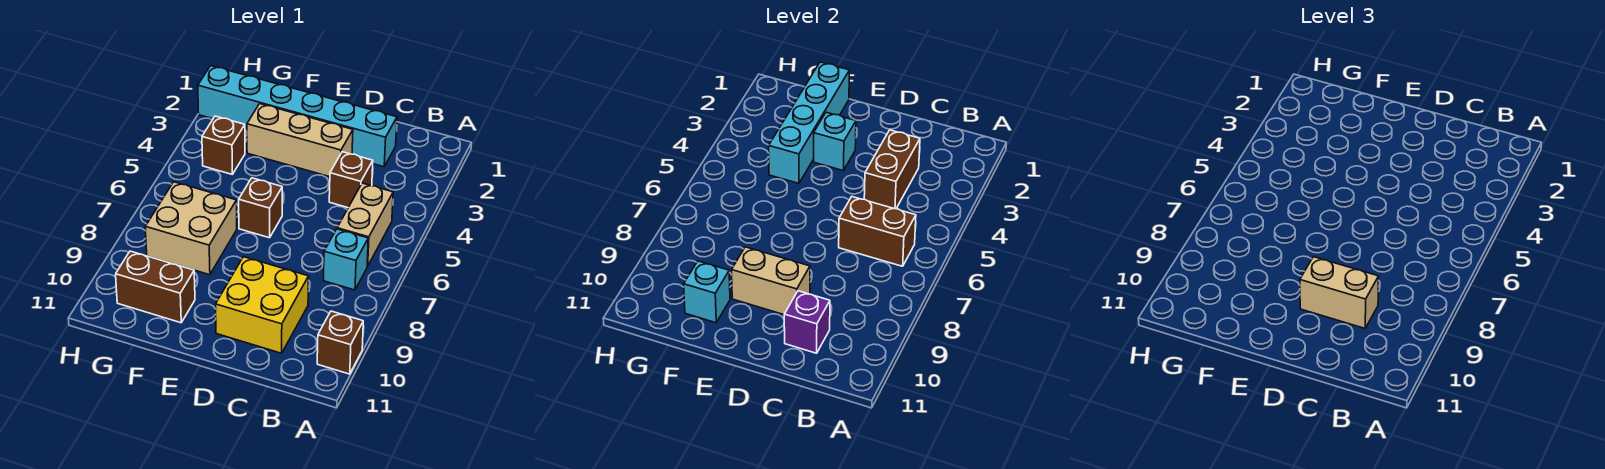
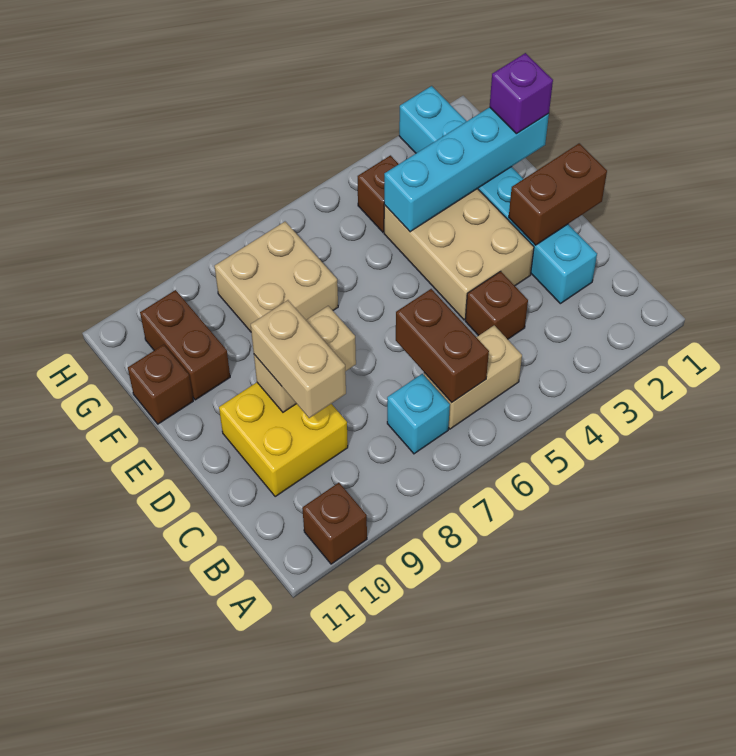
brown brick C3:C4 level 2 -> brown brick D1:D2 level 2
purple brick C10 level 2 -> purple brick F1 level 3
tan brick D3:F3 level 1 -> tan brick D3:F4 level 1
tan brick D9:E9 level 2 -> tan brick D8:D9 level 2
cyan brick E3 level 2 -> none
brown brick E6 level 1 -> brown brick F11 level 1
cyan brick F10 level 2 -> none

